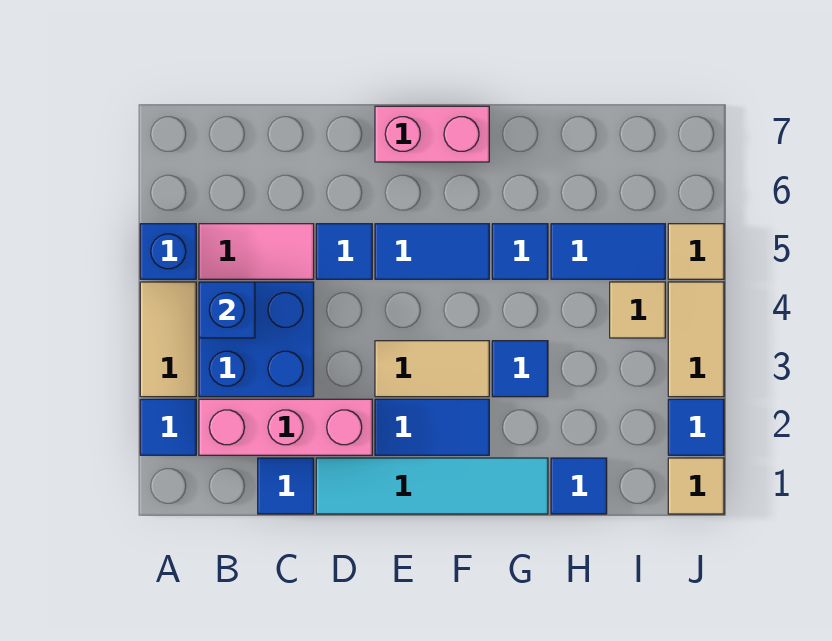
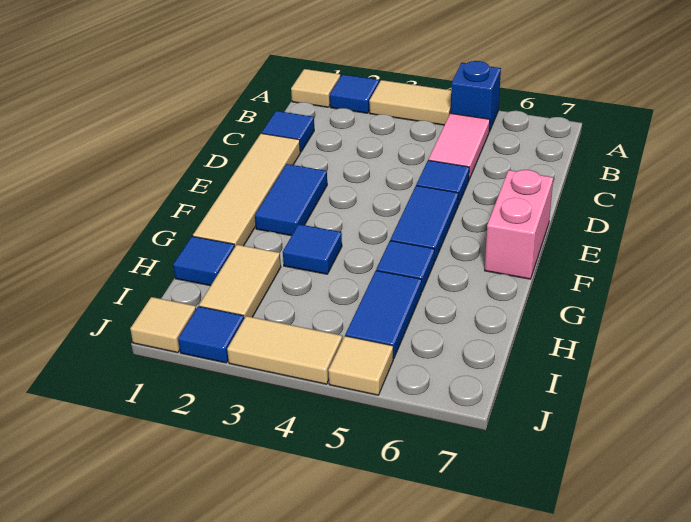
pink brick B2:D2 level 1 -> none
blue brick B3:C4 level 1 -> none
blue brick B4 level 2 -> none
cyan tile D1:G1 level 1 -> tan tile D1:G1 level 1
tan tile E3:F3 level 1 -> tan tile H2:I2 level 1
tan tile I4 level 1 -> tan tile A1 level 1

